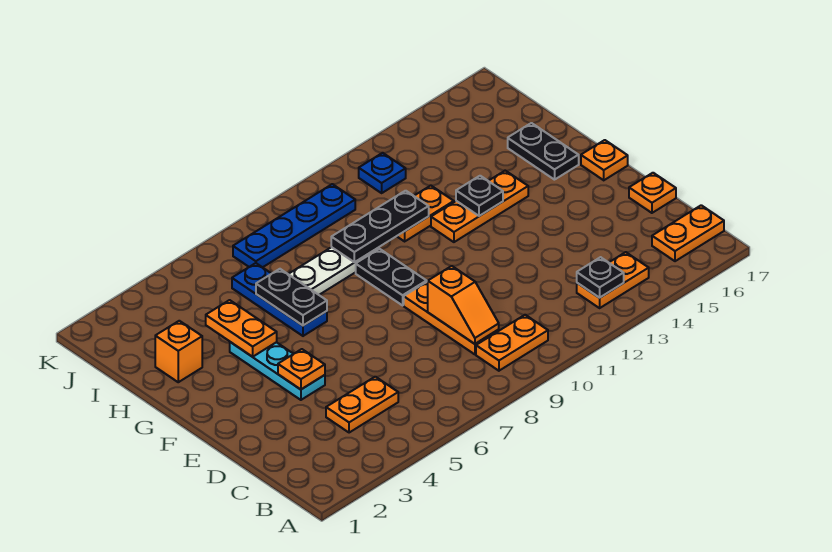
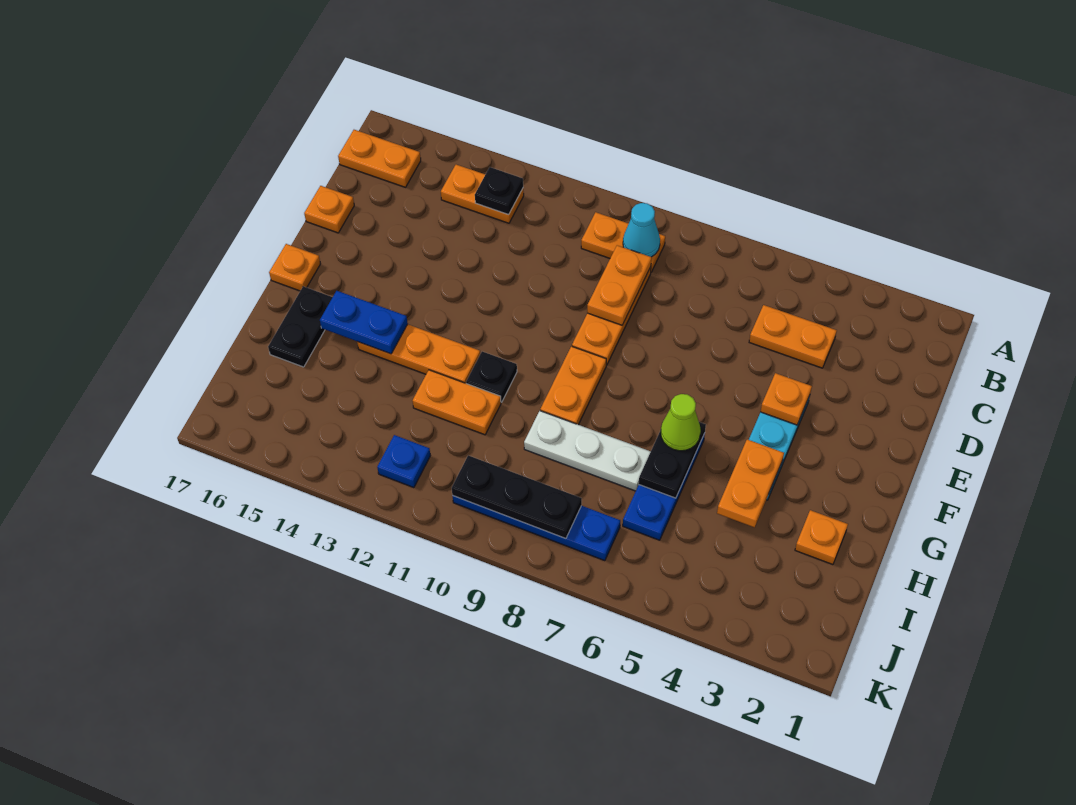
none -> cyan cone B9 level 2
orange slope C9:D9 level 2 top D -> orange plate C9:D9 level 2
black plate F9:G9 level 1 -> orange plate F9:G9 level 1
none -> lime cone G6 level 3
black plate G13 level 2 -> black plate G11 level 1
none -> blue plate G14:G15 level 2
orange brick H2 level 1 -> orange plate H2 level 1
black plate H9:H11 level 2 -> black plate J8:J10 level 2

